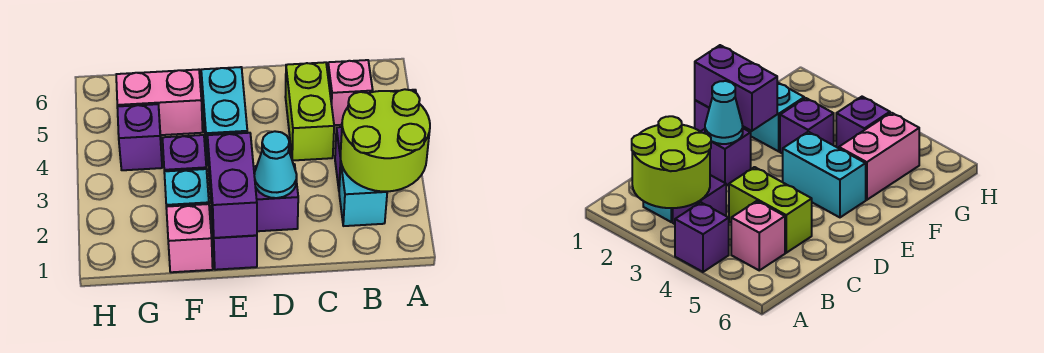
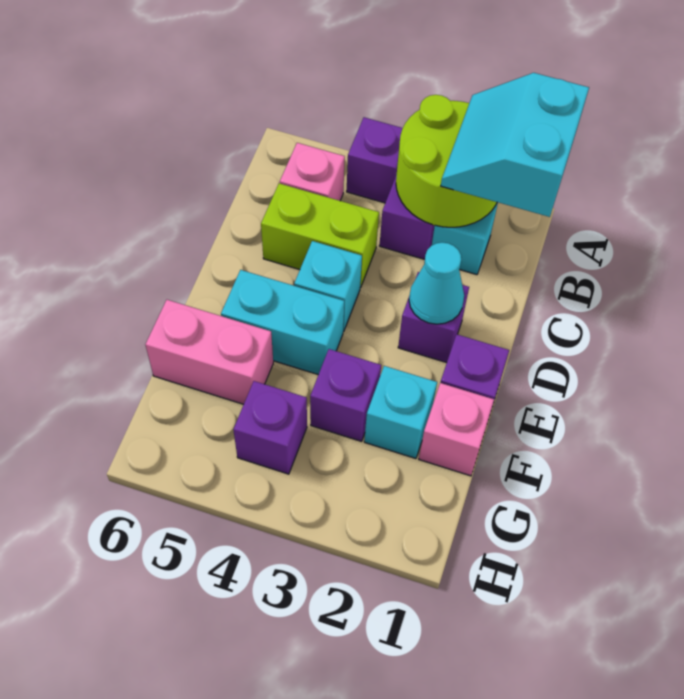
none -> cyan slope A1:B2 level 3 top 1
none -> cyan brick D4 level 1
purple brick E1:E2 level 2 -> none
pink brick F5:G5 level 1 -> pink brick F5:F6 level 1

